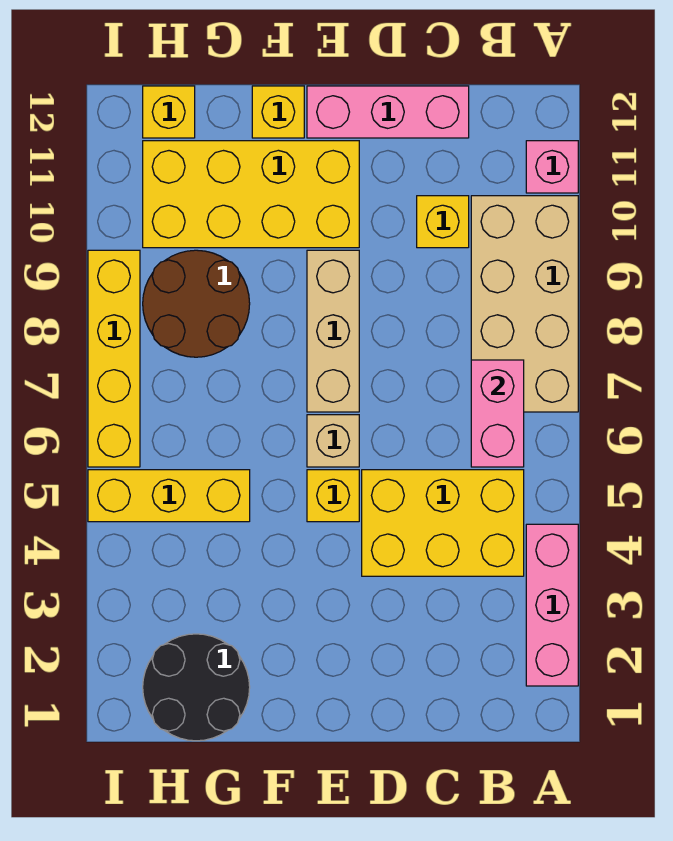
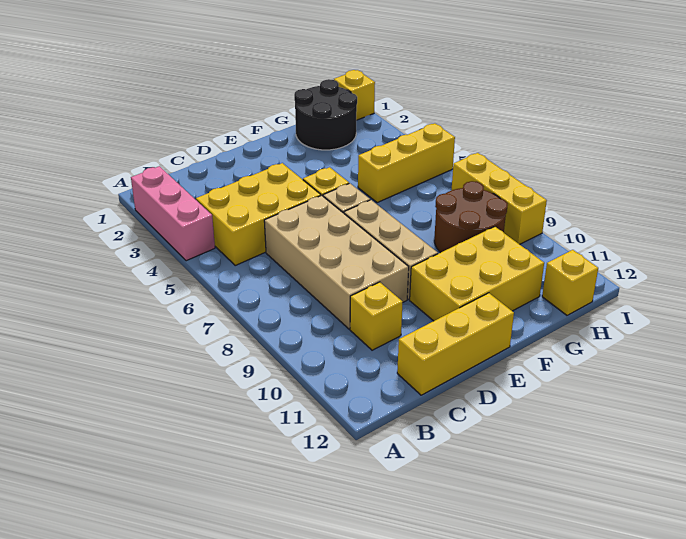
tan brick A7:B10 level 1 -> tan brick C6:D9 level 1
pink brick A11 level 1 -> none
pink brick B6:B7 level 2 -> none
pink brick C12:E12 level 1 -> yellow brick C12:E12 level 1
yellow brick E10:H11 level 1 -> yellow brick E10:G11 level 1
yellow brick F12 level 1 -> yellow brick I1 level 1
yellow brick I6:I9 level 1 -> yellow brick I7:I9 level 1

